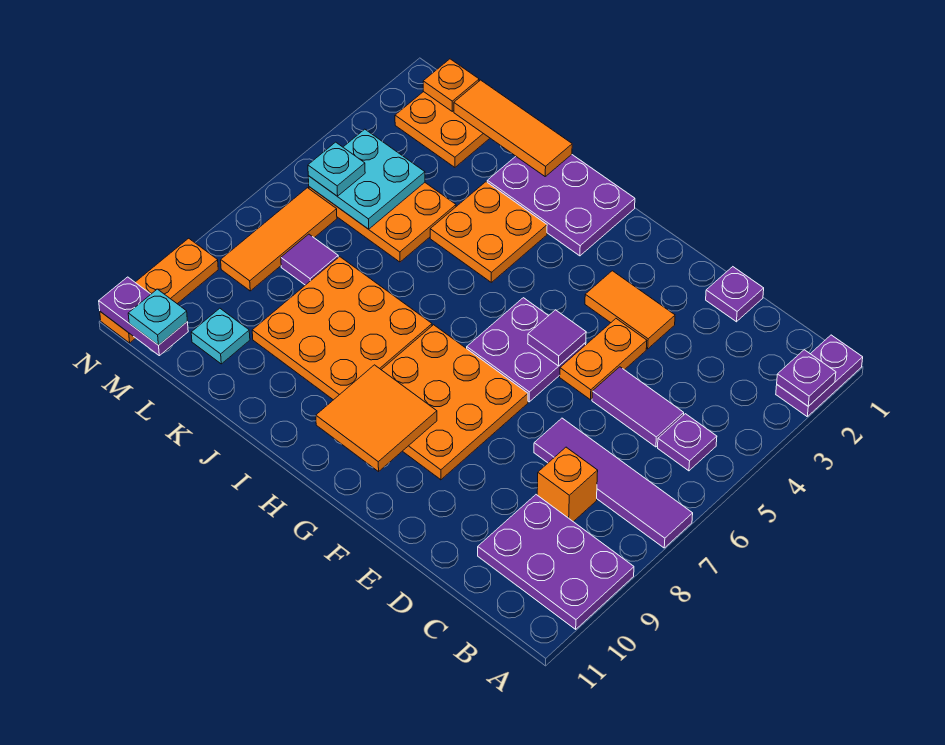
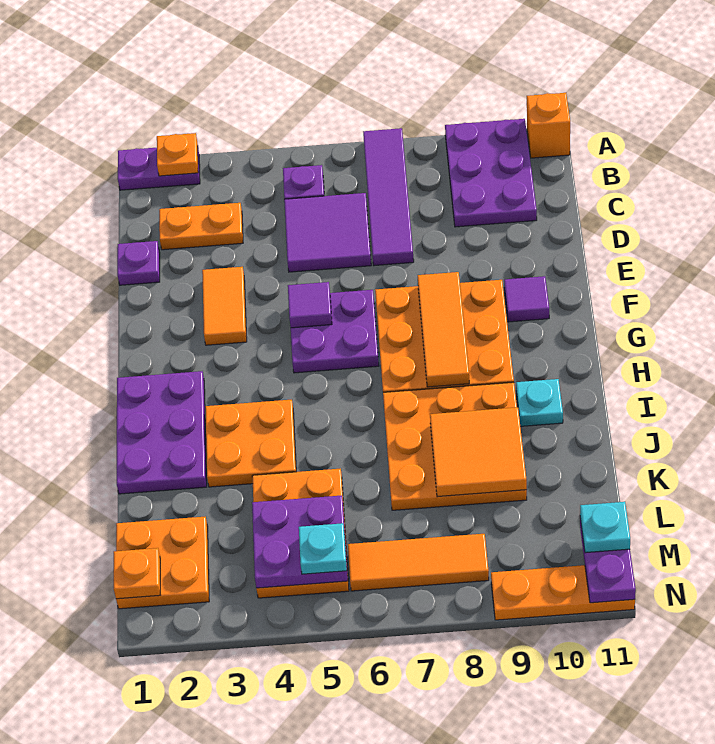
purple plate A2 level 2 -> orange plate A2 level 2
purple tile C5:D5 level 1 -> purple tile C5:D6 level 1
orange brick C8 level 1 -> orange brick A11 level 1
orange plate E4:E5 level 1 -> orange plate C2:C3 level 1
orange tile G9:H10 level 2 -> orange tile J8:K9 level 2
orange tile J1:L1 level 2 -> orange tile F8:H8 level 2
cyan plate L4:M5 level 2 -> purple plate L4:M5 level 2
purple tile L7 level 1 -> purple tile F10 level 1
cyan plate L10 level 1 -> cyan plate I10 level 1

